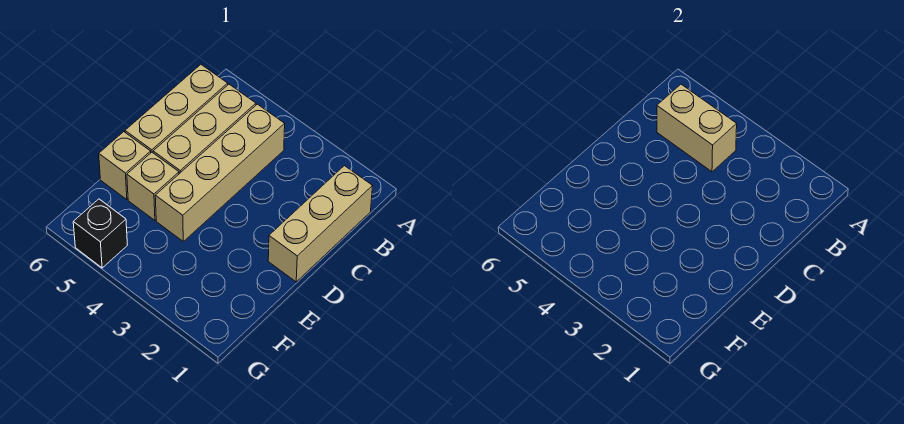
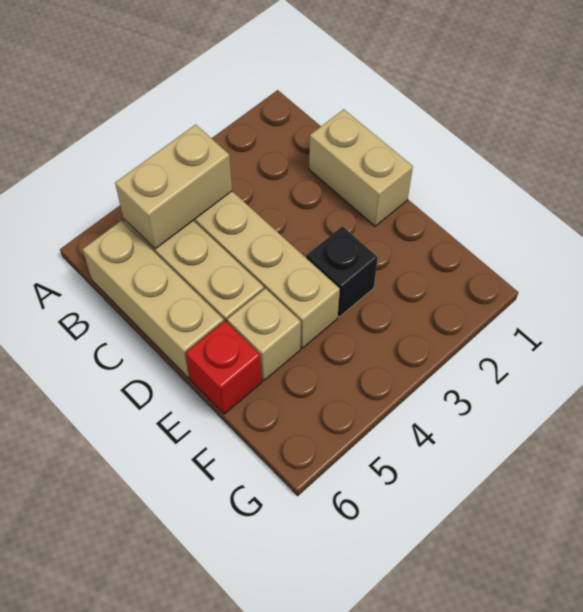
tan brick B1:D1 level 1 -> tan brick C1:D1 level 1
tan brick E6 level 1 -> red brick E6 level 1
black brick G5 level 1 -> black brick E3 level 1

